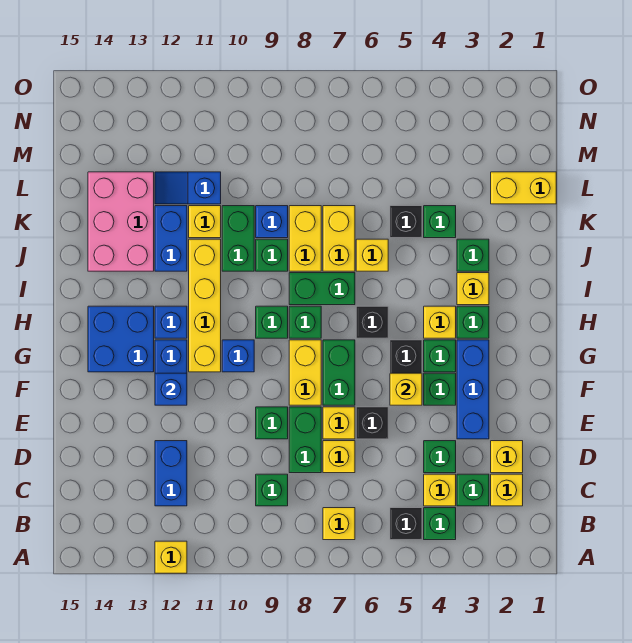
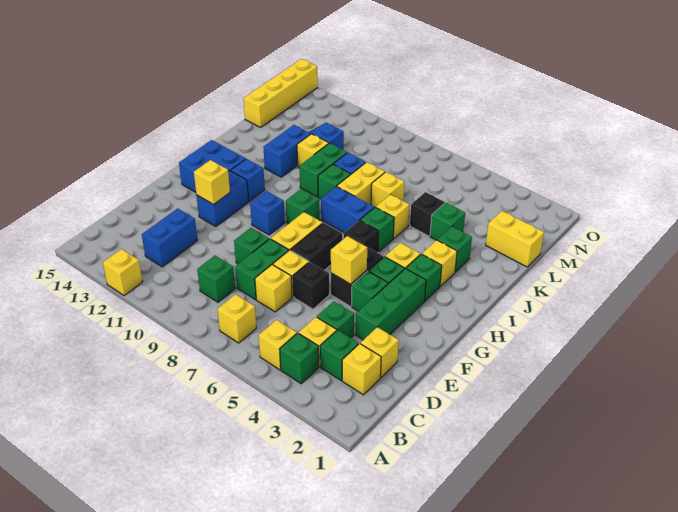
black brick B5 level 1 -> yellow brick B5 level 1
blue brick E3:G3 level 1 -> green brick E3:G3 level 1
green brick F7:G7 level 1 -> black brick F7:G7 level 1
blue brick F12 level 2 -> yellow brick F12 level 2
yellow brick G11:J11 level 1 -> yellow brick L15:O15 level 1
green brick H8 level 1 -> green brick I6 level 1
green brick I7:I8 level 1 -> blue brick I7:I8 level 1
yellow brick J7:K7 level 1 -> yellow brick K7 level 1
pink brick J13:L14 level 1 -> none

